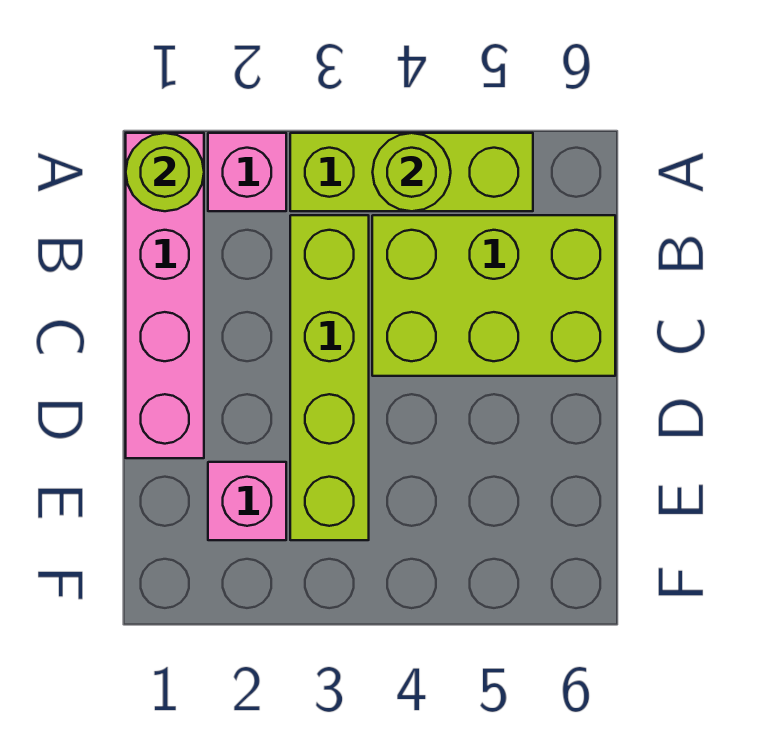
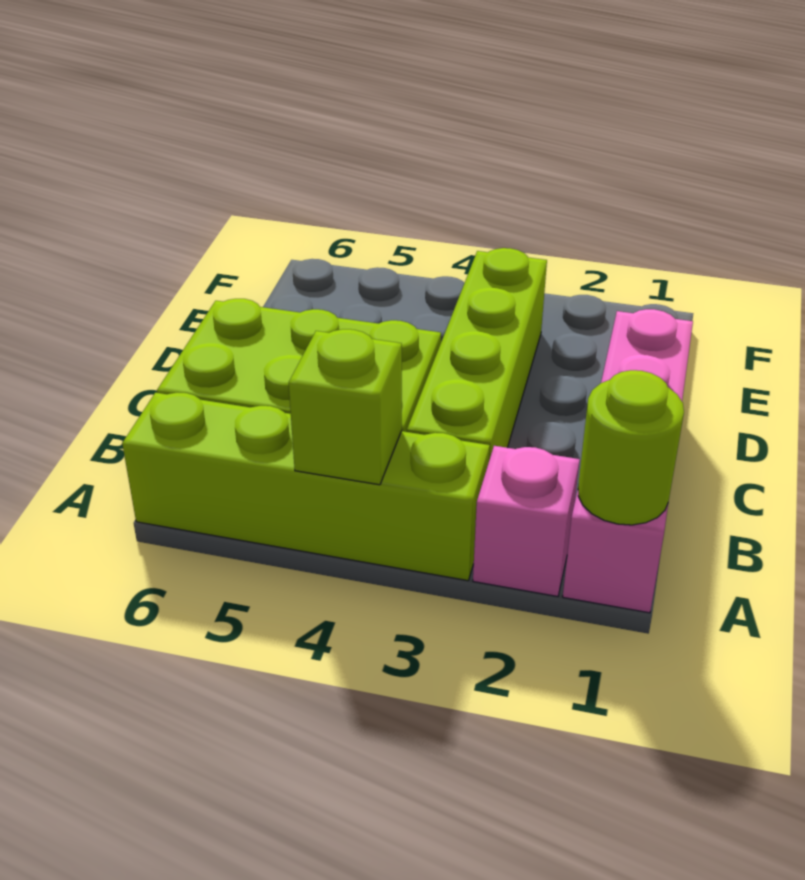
lime brick A3:A5 level 1 -> lime brick A3:A6 level 1
lime round brick A4 level 2 -> lime brick A4 level 2
pink brick E2 level 1 -> none

